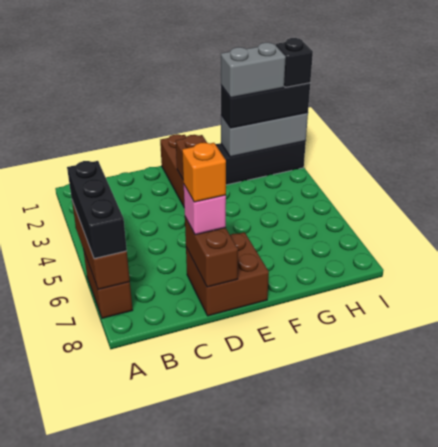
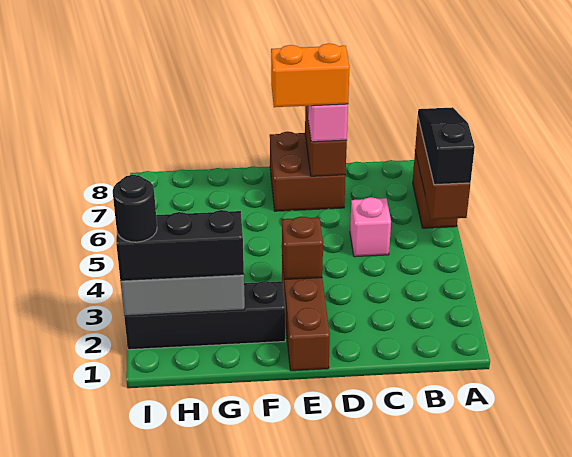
black brick A5:A7 level 3 -> black slope A5:A7 level 3 top 5
none -> pink brick C5 level 1
orange brick D7 level 4 -> orange brick D7:E7 level 4
grey brick G2:H2 level 4 -> none
black brick I2 level 4 -> black round brick I2 level 4

